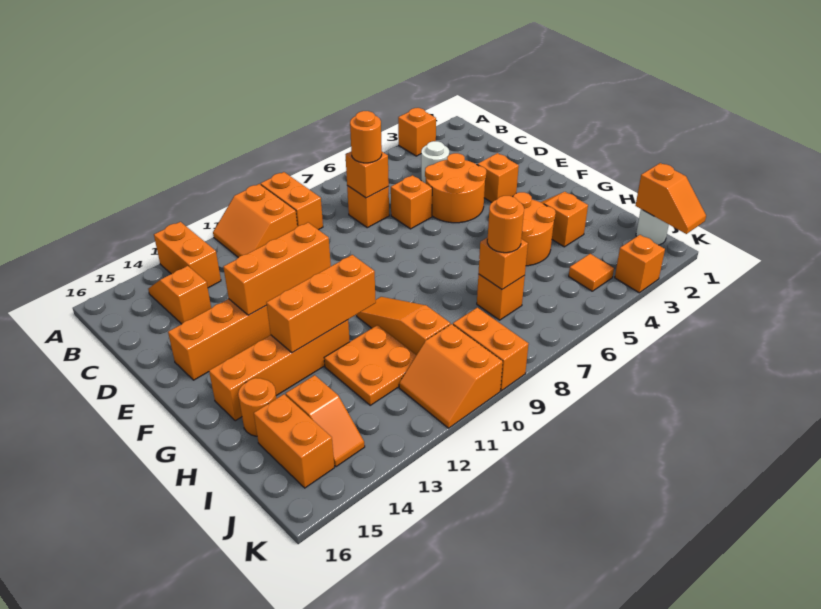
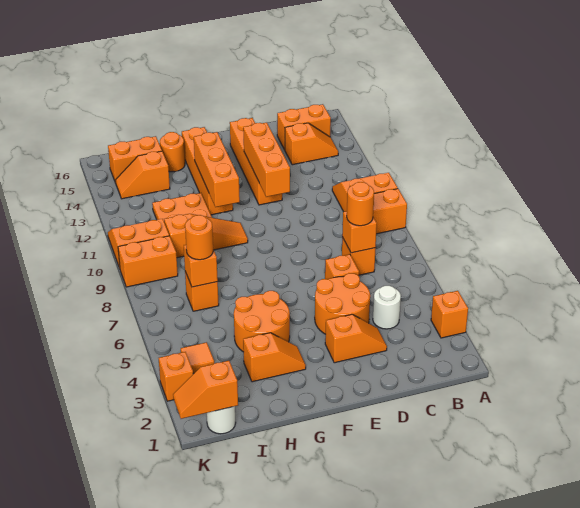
orange brick A13:B13 level 1 -> orange brick B15:C15 level 1

